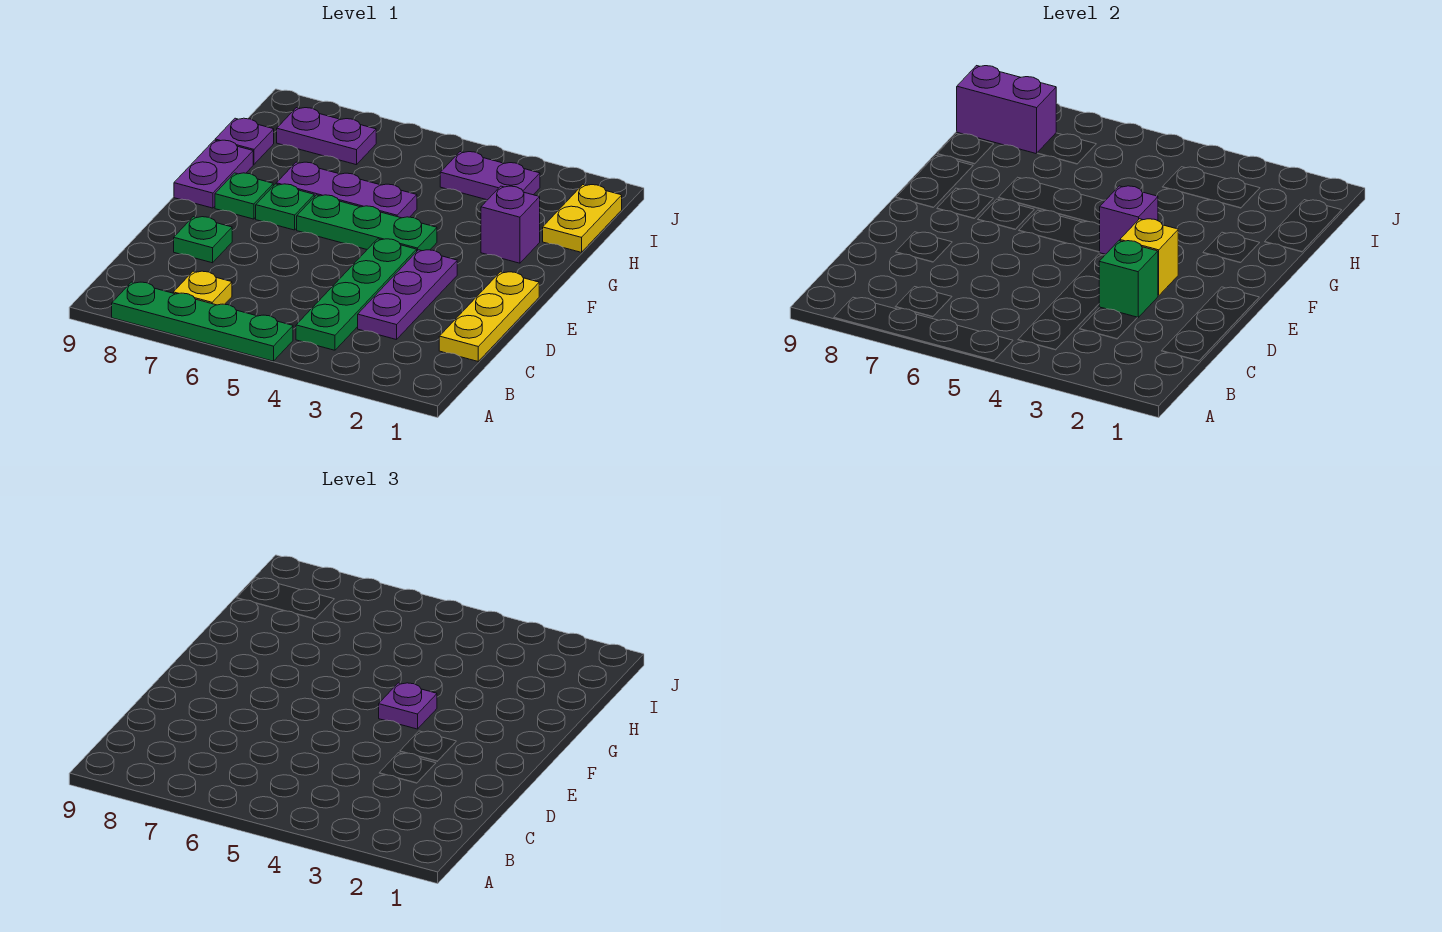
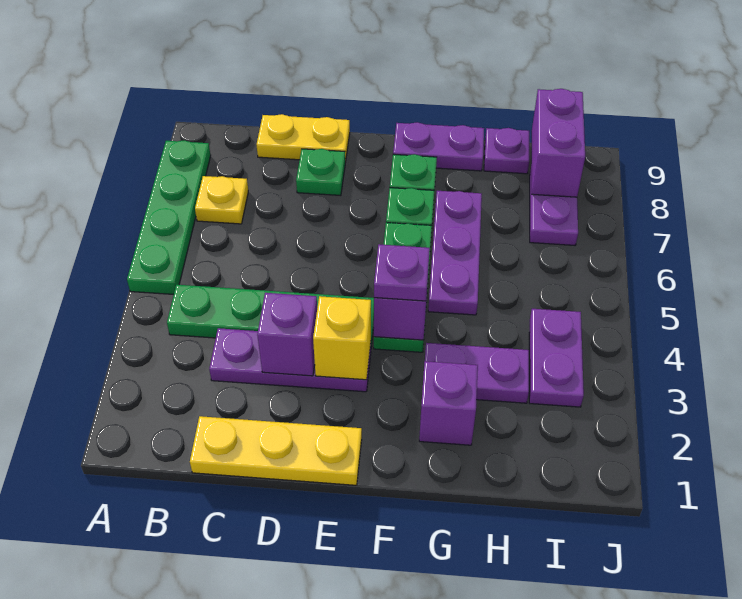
green brick D3 level 2 -> purple brick D3 level 2
none -> purple plate G3:H3 level 1
yellow plate H1:I1 level 1 -> yellow plate C9:D9 level 1

